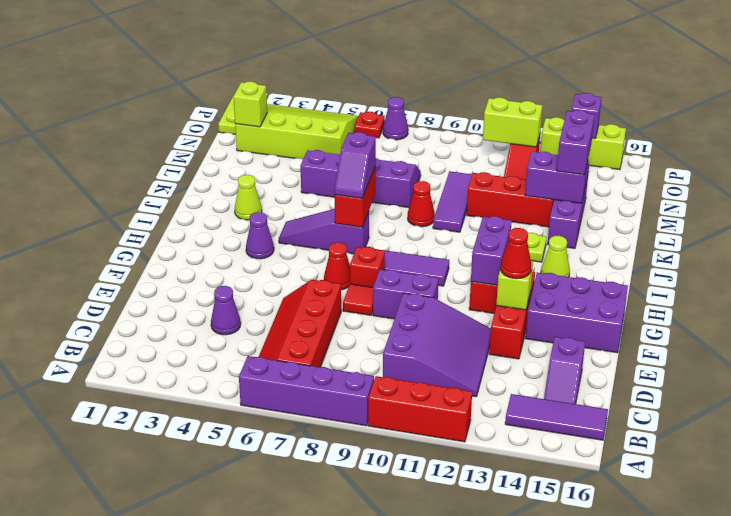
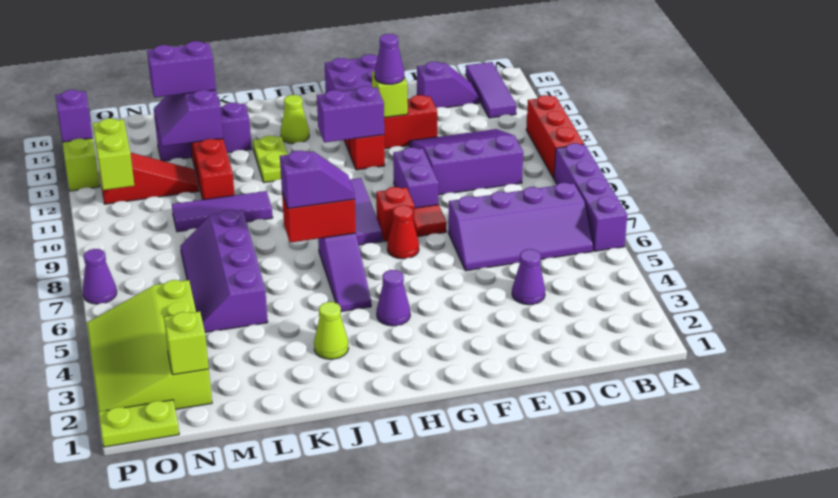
red slope B6:E7 level 1 top 7 -> purple slope B6:E7 level 1 top 7
red cone F13 level 3 -> purple cone F13 level 3
red cone K9 level 1 -> none
red plate P6 level 1 -> none

